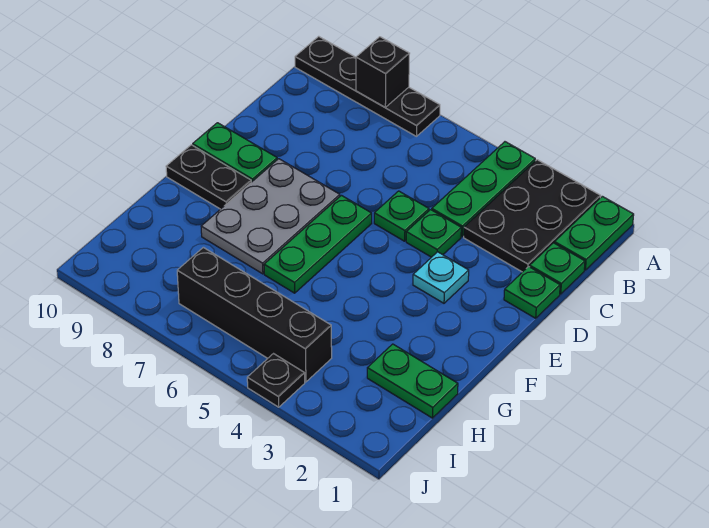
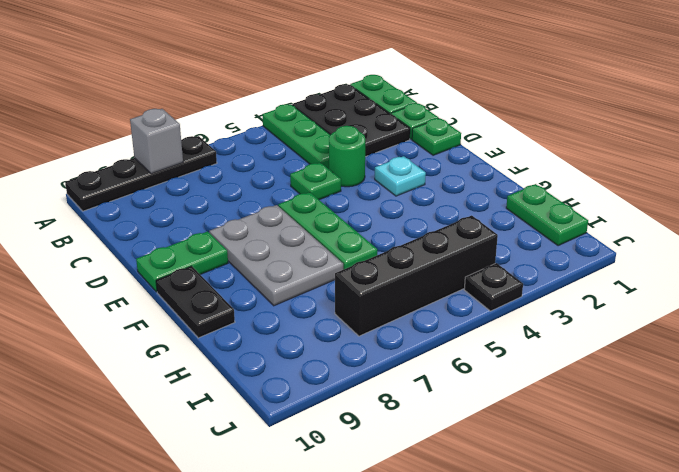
black brick A8 level 2 -> grey brick A8 level 2
green plate D4 level 1 -> green round brick D4 level 1
black plate F9:F10 level 1 -> black plate F10:G10 level 1
green plate H1:H2 level 1 -> green plate H1:I1 level 1

